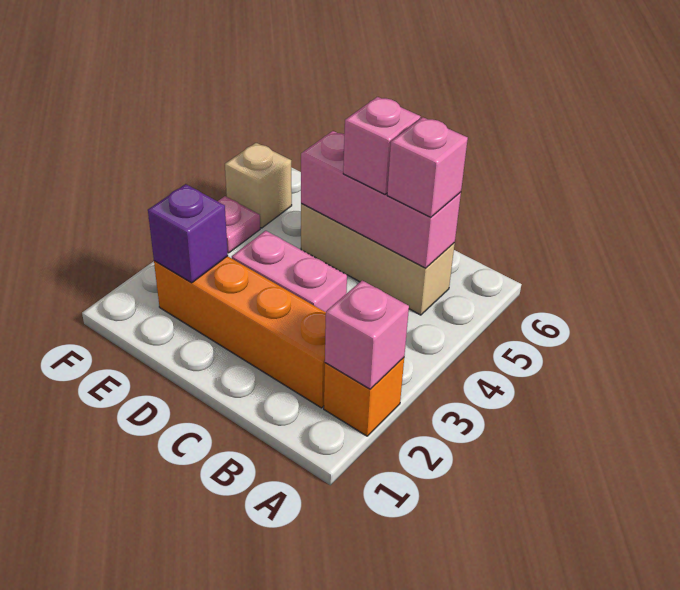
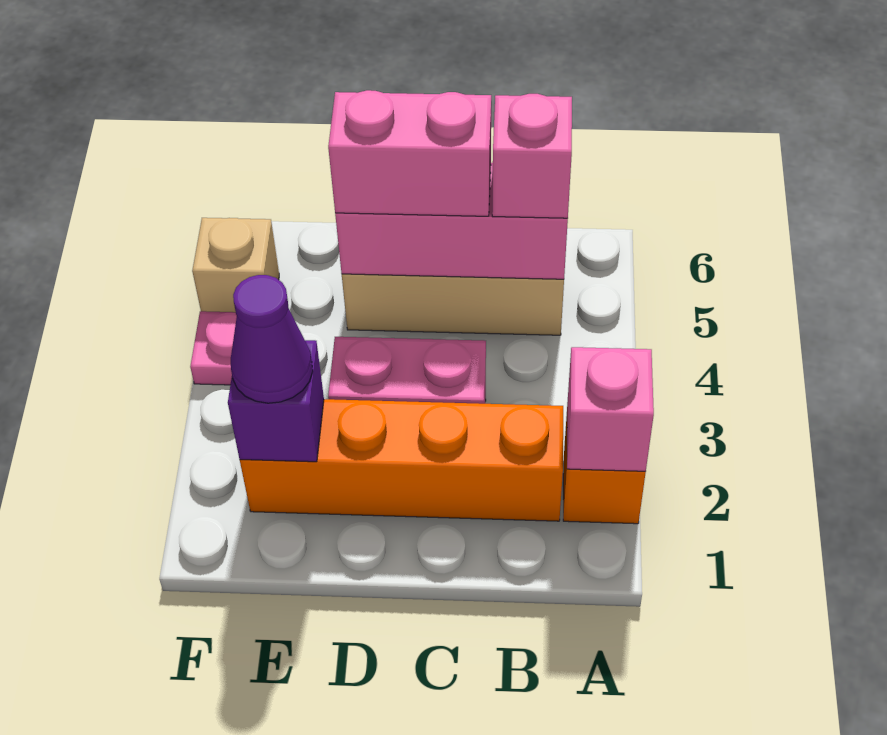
pink brick C5 level 3 -> pink brick C5:D5 level 3
none -> purple cone E2 level 3

